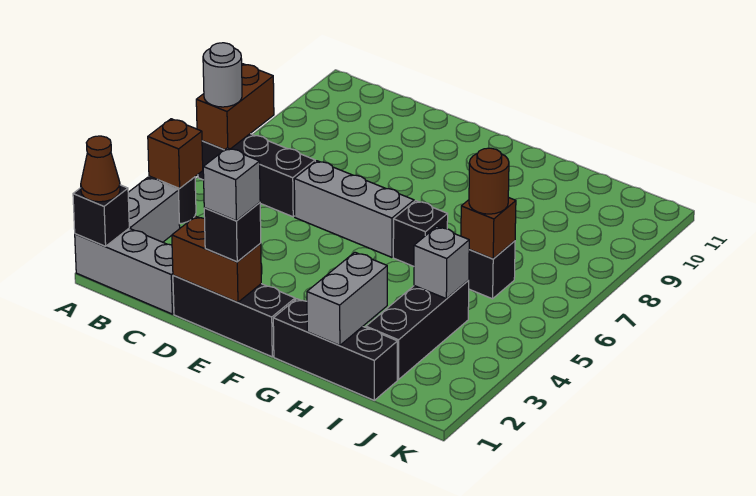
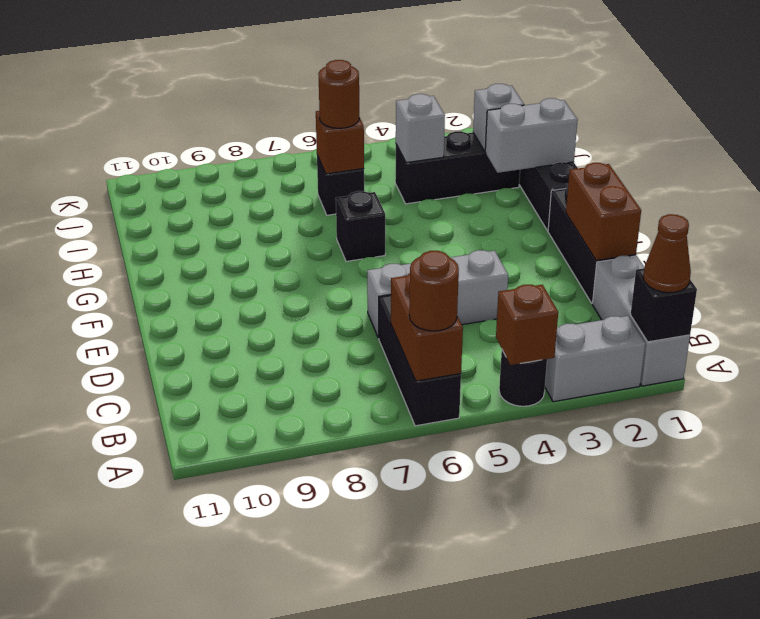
brown brick A6:A7 level 2 -> brown brick A6:B6 level 2
grey round brick A6 level 3 -> brown round brick A6 level 3
grey brick D6:F6 level 1 -> grey brick D4:D6 level 1
black brick E1 level 3 -> none
grey brick E1 level 4 -> grey brick I2 level 2

